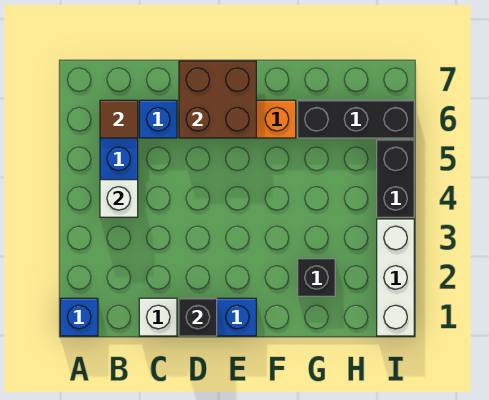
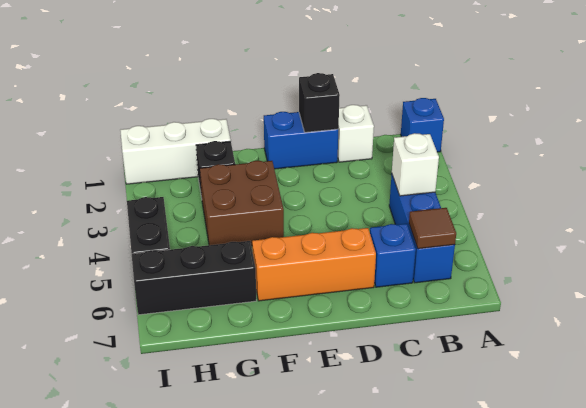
brown brick D6:E7 level 2 -> brown brick F3:G4 level 1
white brick I1:I3 level 1 -> white brick G1:I1 level 1

